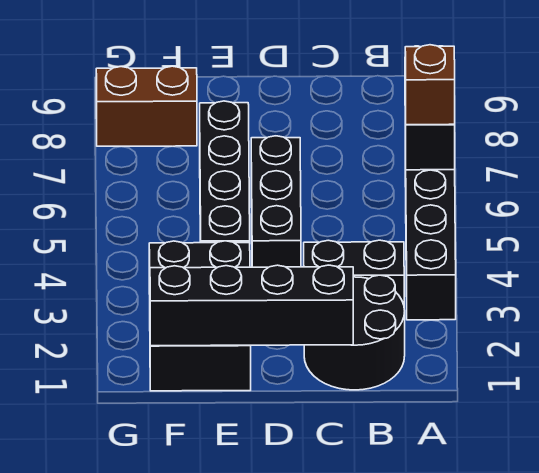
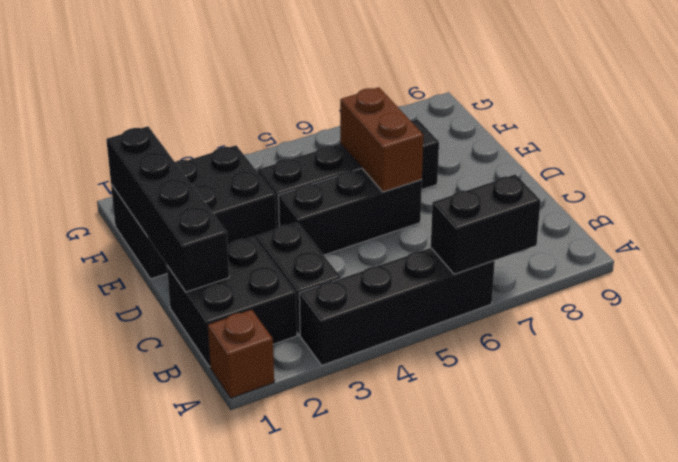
brown brick A6 level 3 -> brown brick A1 level 1
black round brick B1:C2 level 1 -> black brick B1:C2 level 1
brown brick F8:G8 level 1 -> brown brick D6:E6 level 2

